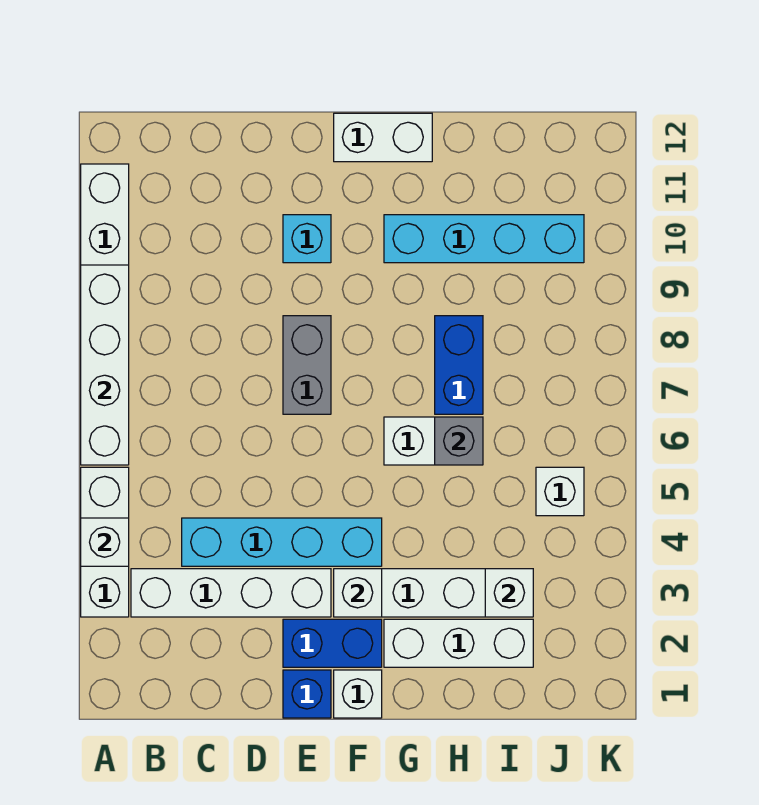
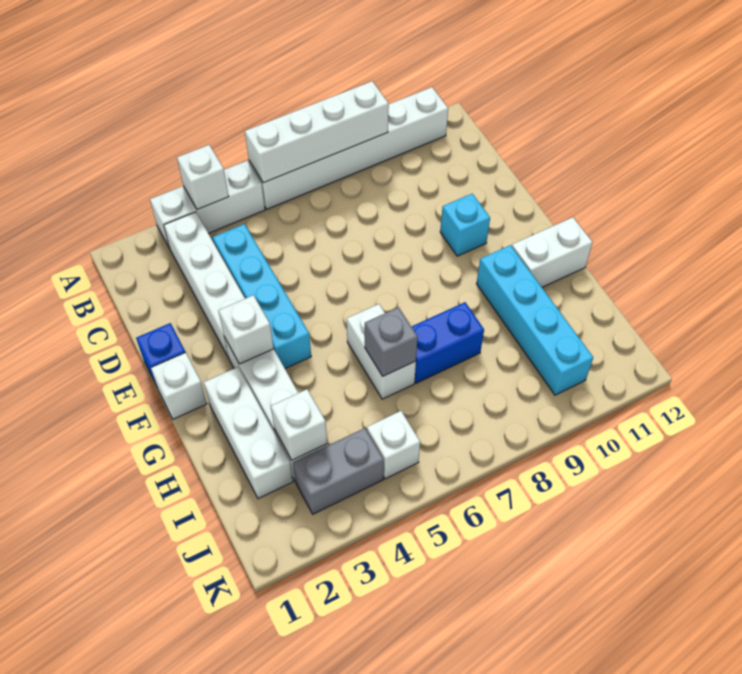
blue brick E2:F2 level 1 -> none
grey brick E7:E8 level 1 -> grey brick J3:J4 level 1
white brick F12:G12 level 1 -> white brick G11:G12 level 1

